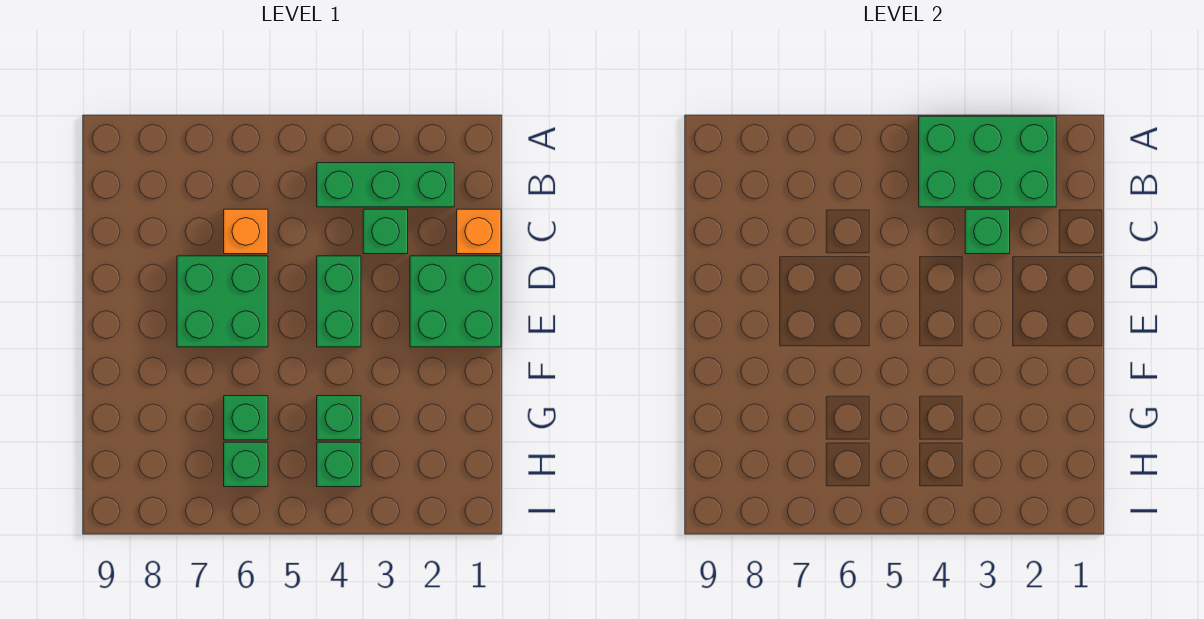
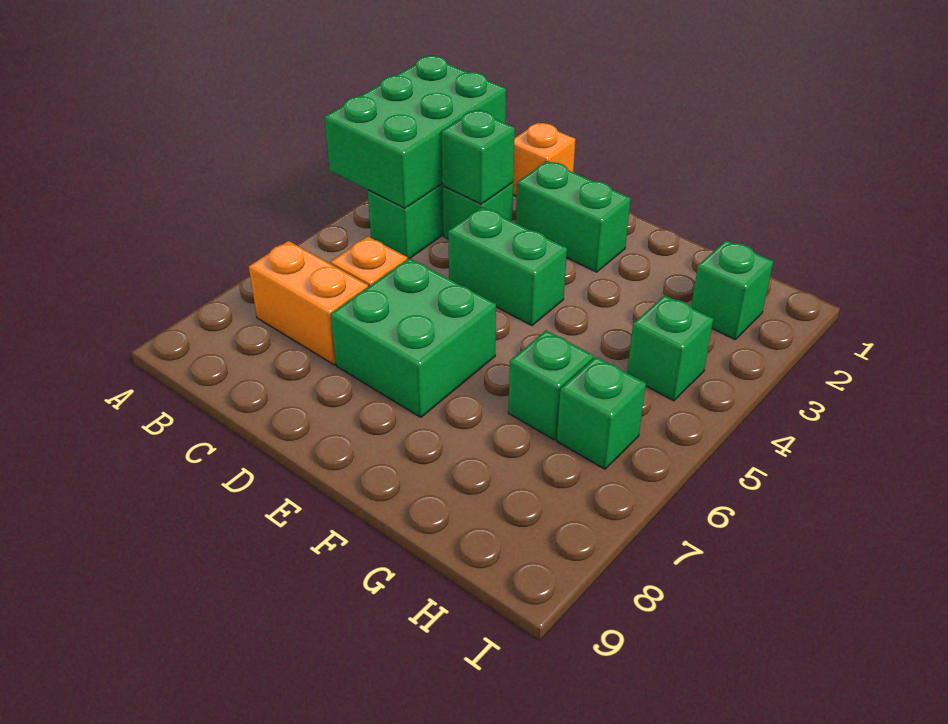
none -> orange brick B7:C7 level 1
green brick D1:E2 level 1 -> green brick D2:E2 level 1
green brick G4 level 1 -> green brick H2 level 1

